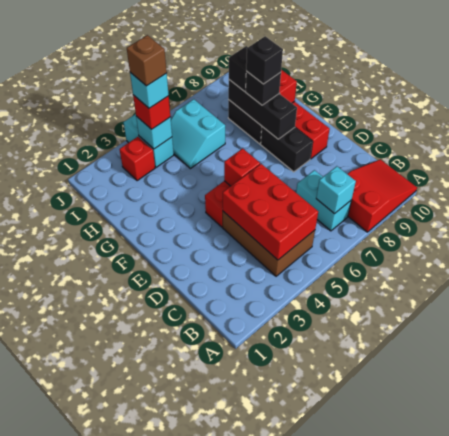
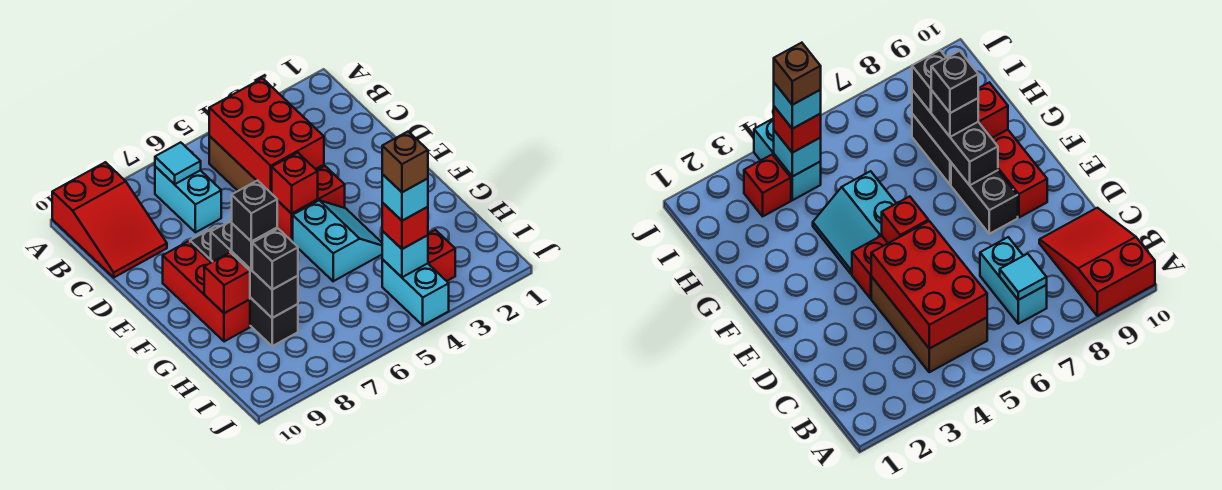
red slope A8:B10 level 1 top 8 -> red slope A9:C10 level 1 top A
cyan brick B7 level 2 -> cyan tile B7 level 2
cyan slope H5:I6 level 1 top 6 -> cyan slope F4:G5 level 1 top 5

